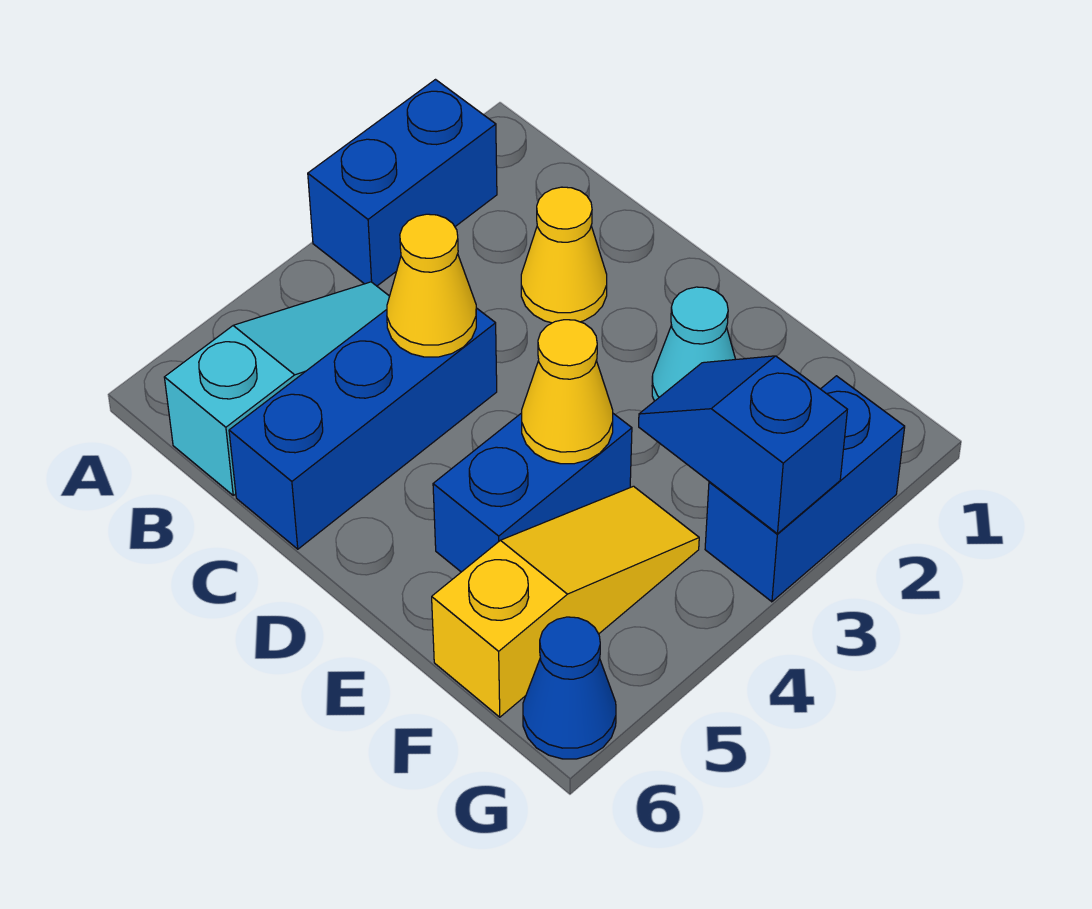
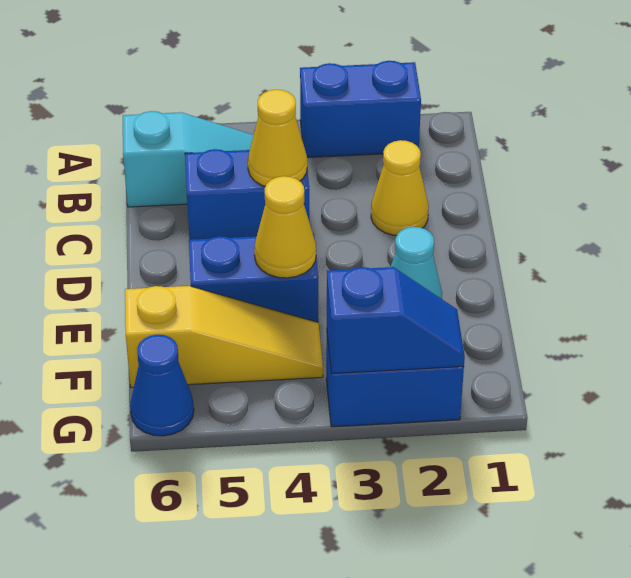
blue brick C4:C6 level 1 -> blue brick C4:C5 level 1
blue slope F3:G3 level 2 top G -> blue slope G2:G3 level 2 top 3

